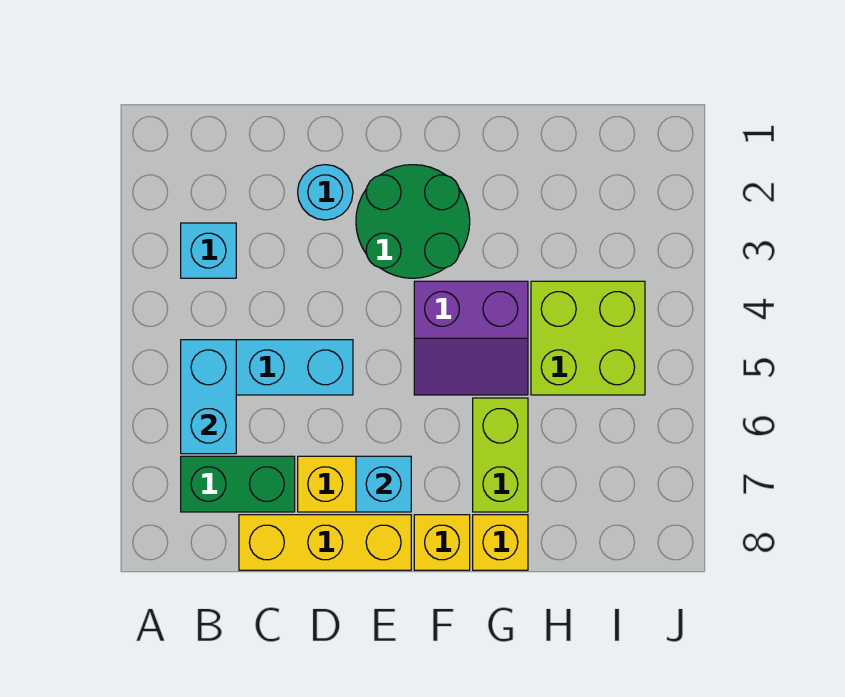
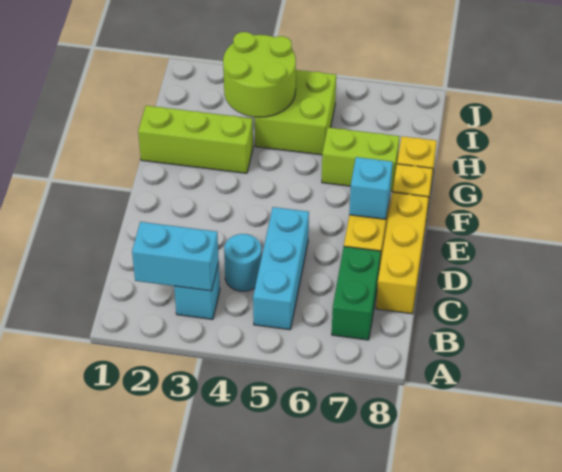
cyan brick B5:B6 level 2 -> cyan brick B2:B3 level 2
cyan round brick D2 level 1 -> cyan round brick C4 level 1
green round brick E2:F3 level 1 -> none
purple slope F4:G5 level 1 top 4 -> none
none -> lime brick G1:G3 level 1
none -> lime round brick H3:I4 level 2

